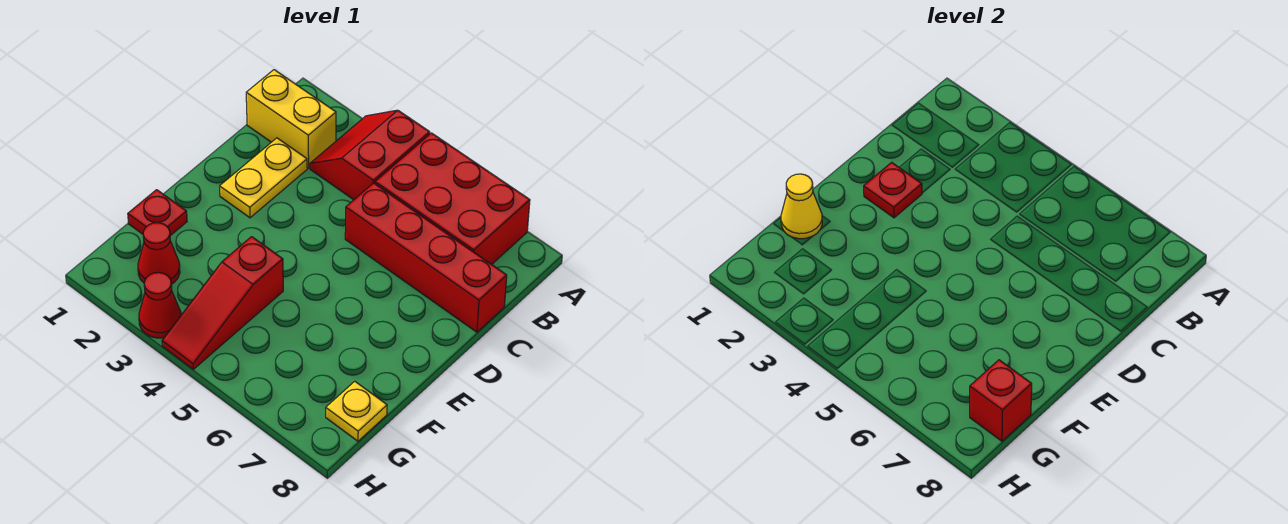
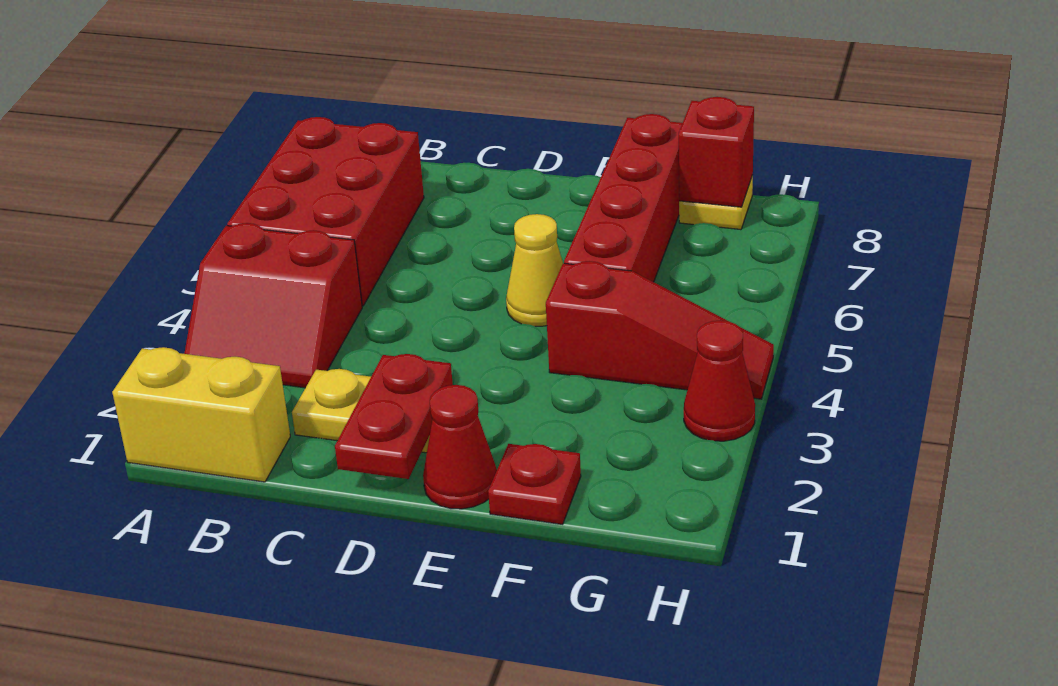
yellow brick B1:B2 level 1 -> yellow brick A1:B1 level 1
red brick C5:C8 level 1 -> red brick F5:F8 level 1
red plate D2 level 2 -> red plate D1:D2 level 2
yellow cone F1 level 2 -> yellow cone E5 level 1
red cone G2 level 1 -> red cone E1 level 1

